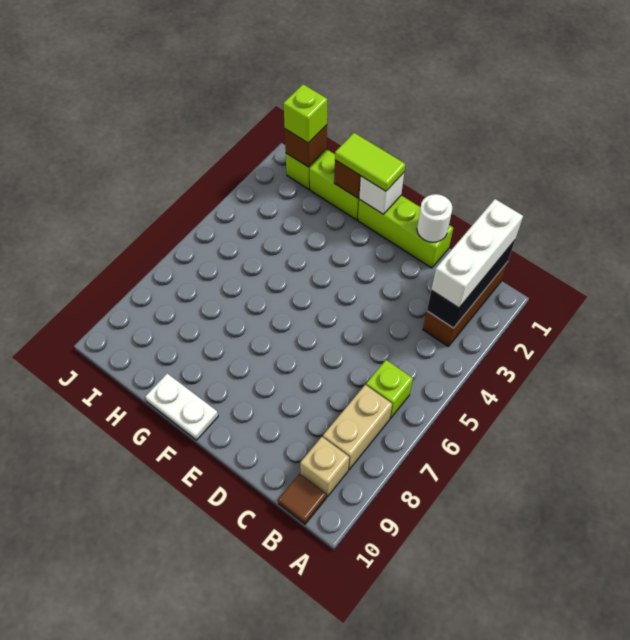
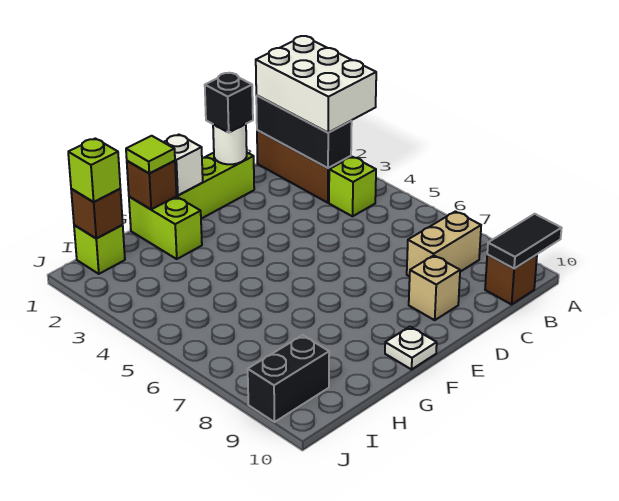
none -> black tile A10:B10 level 2
white brick B1:B3 level 3 -> white brick A1:B3 level 3
lime brick B6 level 1 -> lime brick B4 level 1
tan brick B7:B8 level 1 -> tan brick B8:C8 level 1
tan brick B9 level 1 -> tan brick D9 level 1
brown tile B10 level 1 -> brown brick B10 level 1
none -> black brick D1 level 3
lime tile F1:G1 level 3 -> lime tile G1 level 3
white plate F10:G10 level 1 -> white plate F10 level 1
lime brick G1:H1 level 1 -> lime brick G1:G2 level 1
none -> black brick I9:J9 level 1

